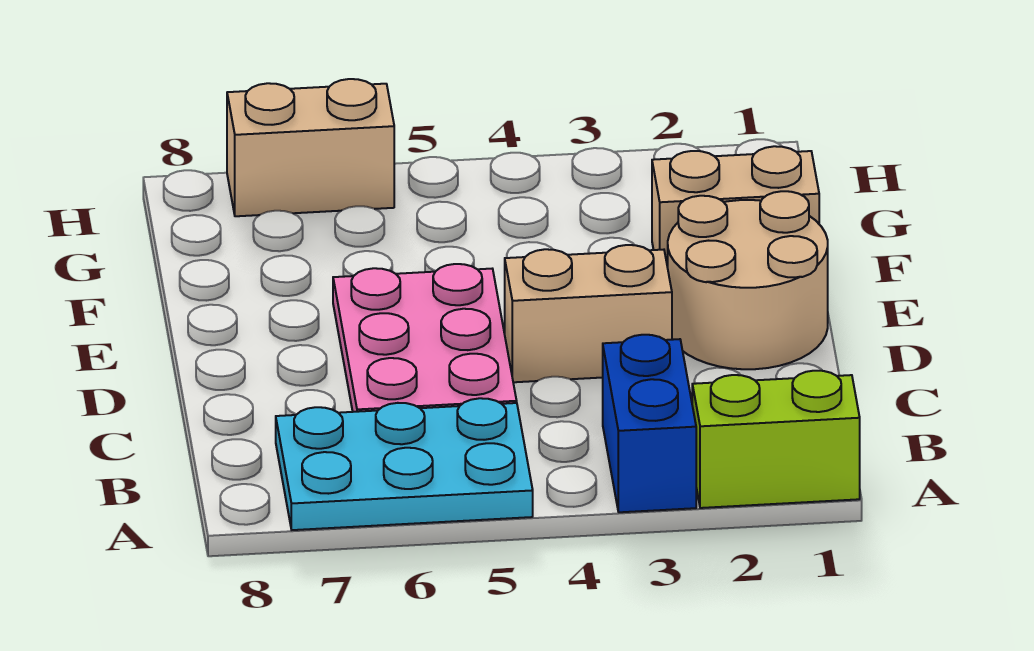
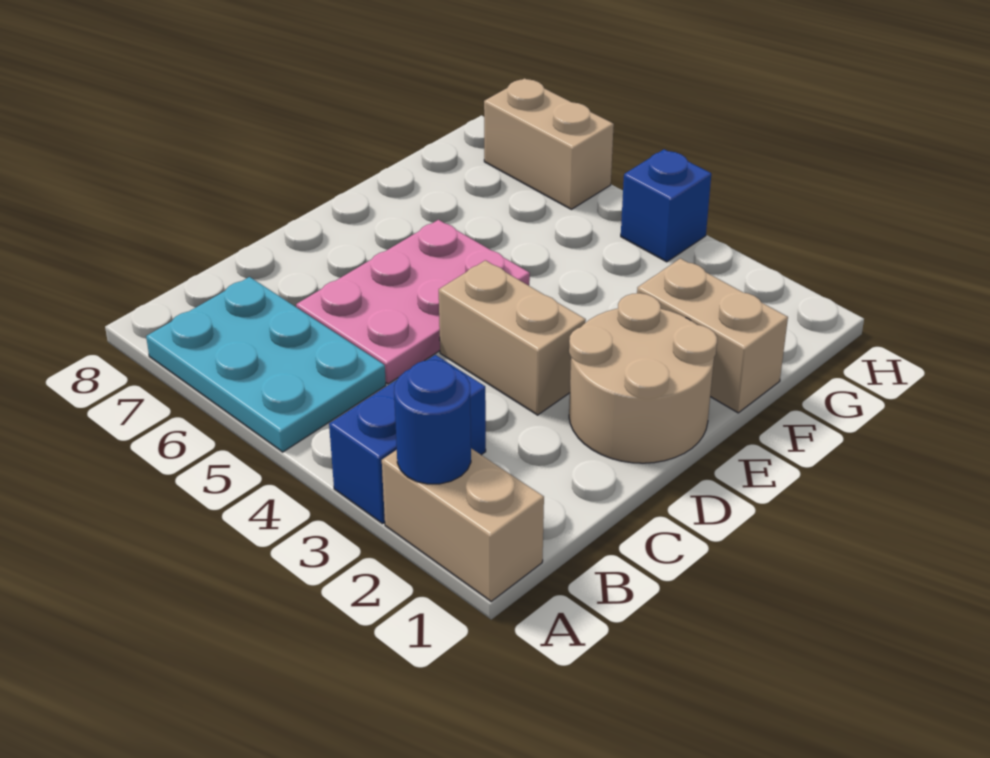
lime brick A1:A2 level 1 -> tan brick A1:A2 level 1
none -> blue round brick A2 level 2
none -> blue brick H4 level 1

